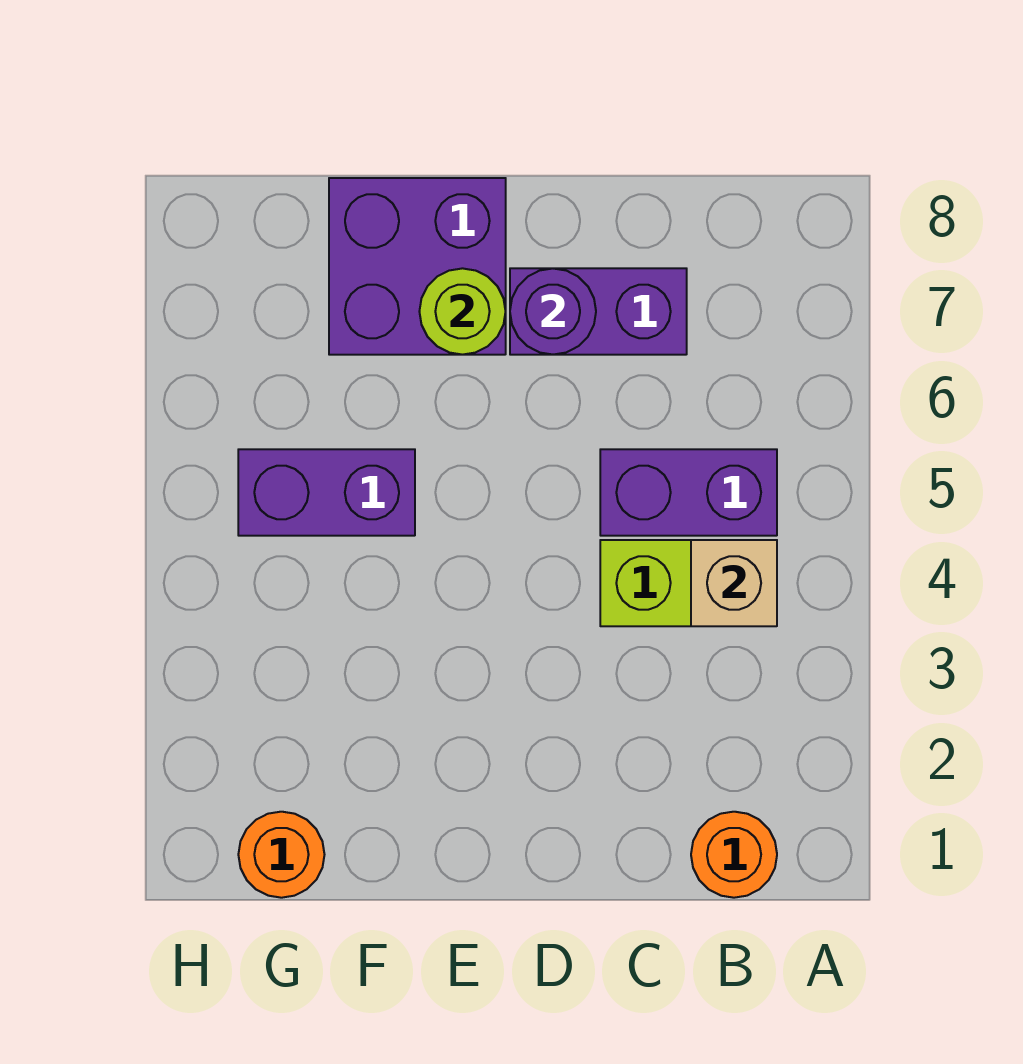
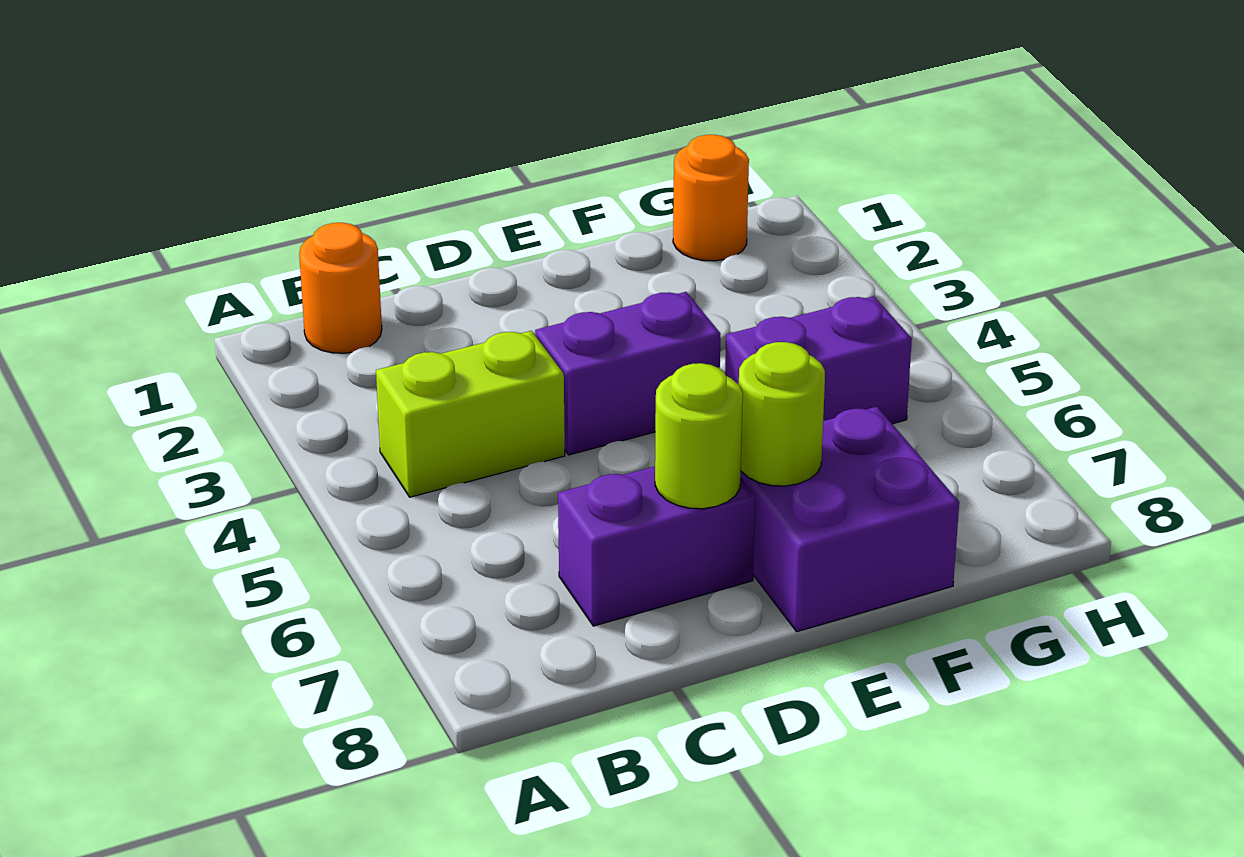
tan brick B4 level 2 -> none
purple brick B5:C5 level 1 -> purple brick D4:E4 level 1
purple round brick D7 level 2 -> lime round brick D7 level 2

